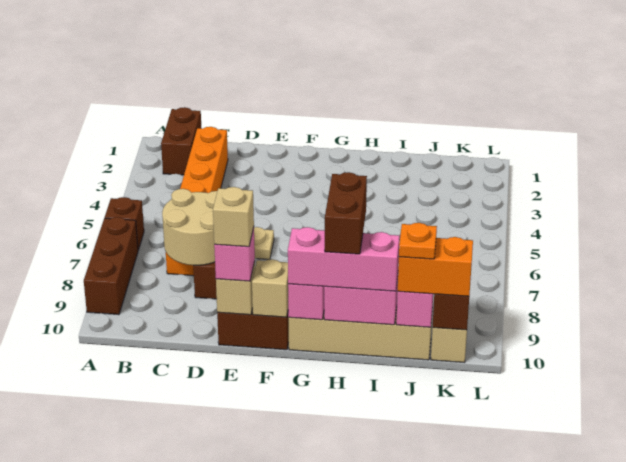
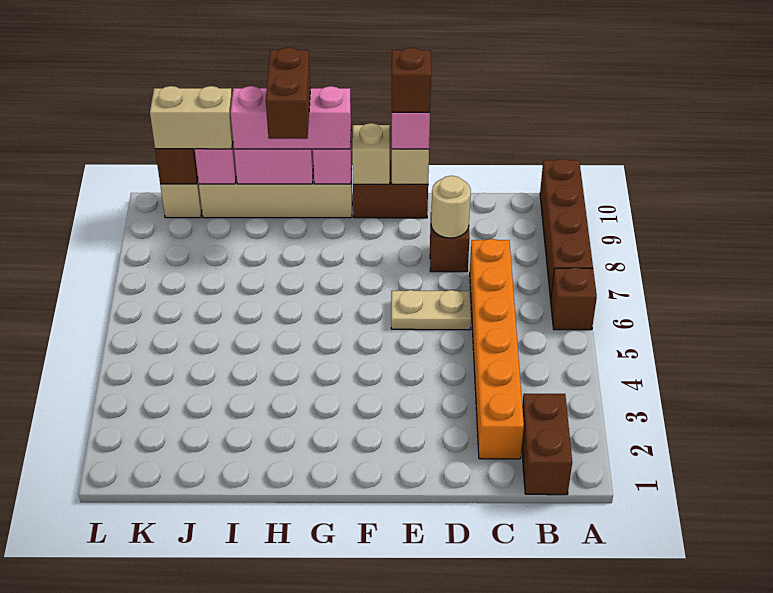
brown brick A7:A9 level 1 -> brown brick A7:A10 level 1
tan round brick C7:D8 level 2 -> tan round brick D8 level 2
tan brick E10 level 4 -> brown brick E10 level 4
orange brick J10:K10 level 3 -> tan brick J10:K10 level 3
orange plate J10 level 4 -> none

